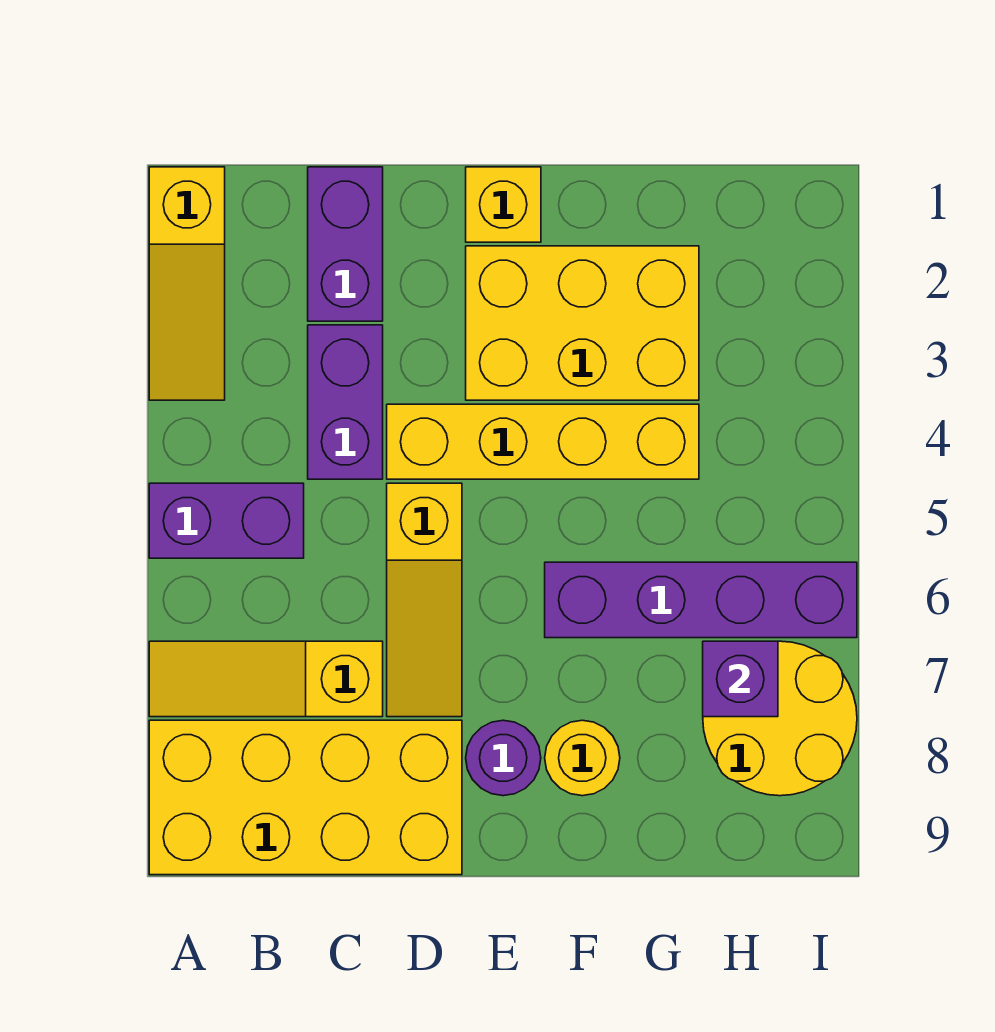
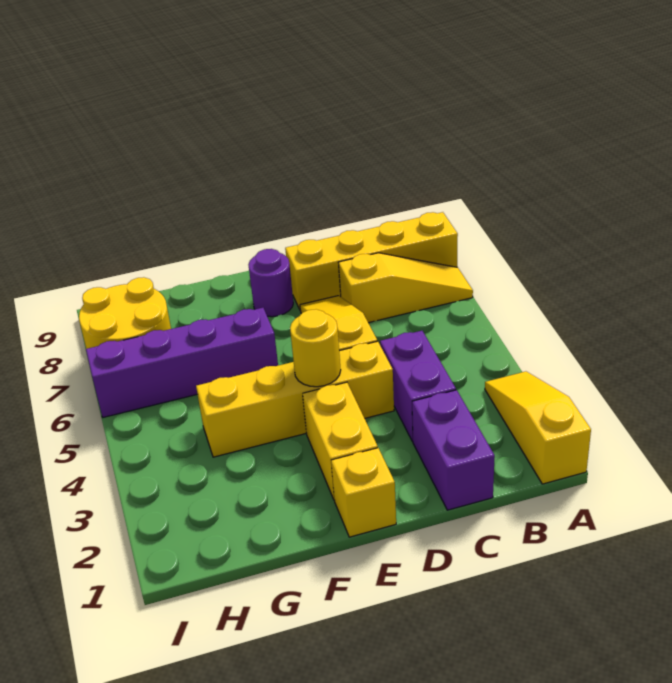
purple brick A5:B5 level 1 -> none
yellow brick A8:D9 level 1 -> yellow brick A8:D8 level 1
yellow brick E2:G3 level 1 -> yellow brick E2:E3 level 1
yellow round brick F8 level 1 -> yellow round brick E4 level 2
purple brick H7 level 2 -> none

